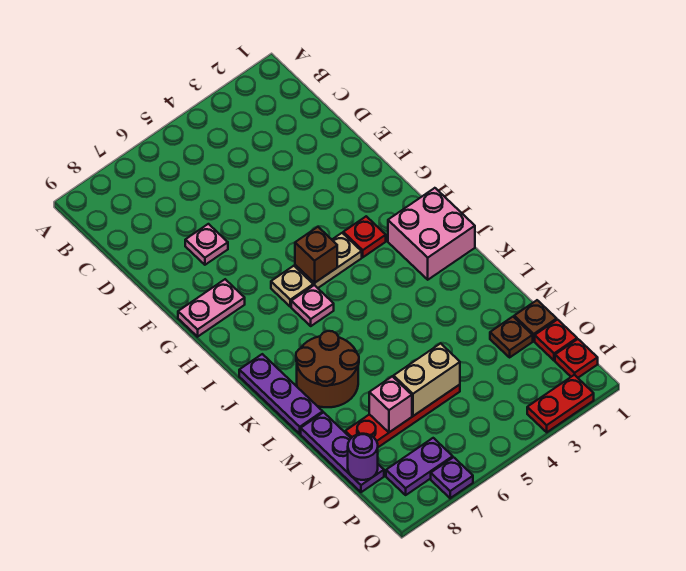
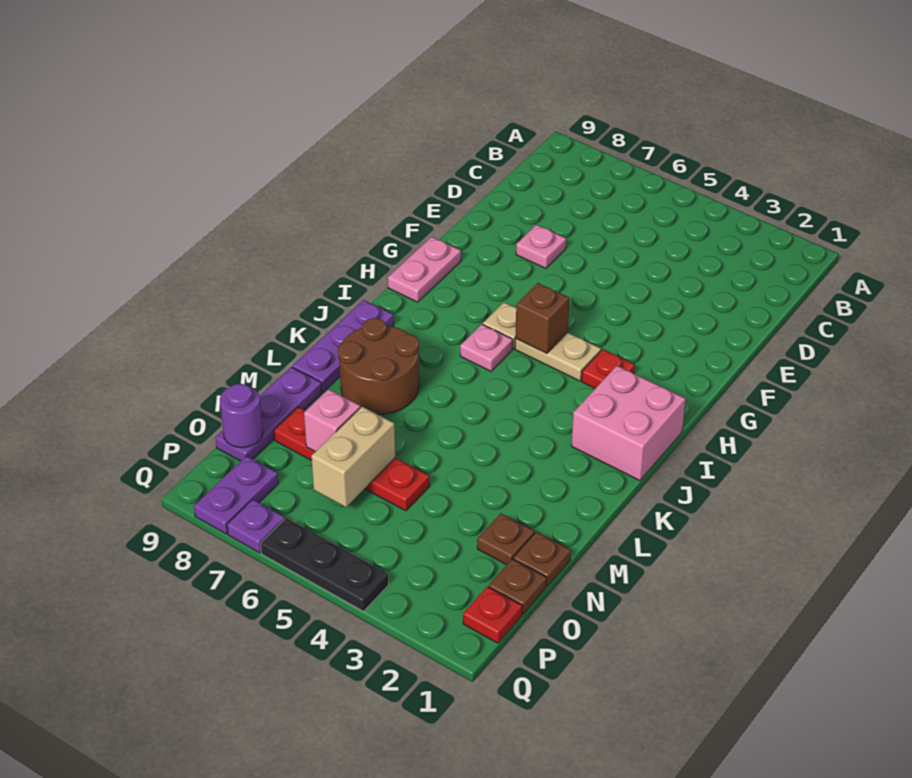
pink plate G8:G9 level 1 -> pink plate G9:H9 level 1
tan brick N5:N6 level 2 -> tan brick N6:O6 level 2
red plate O1 level 1 -> brown plate O1 level 1
purple plate P7:P8 level 1 -> purple plate P8:Q8 level 1
red plate Q2:Q3 level 1 -> none
none -> black plate Q4:Q6 level 1

